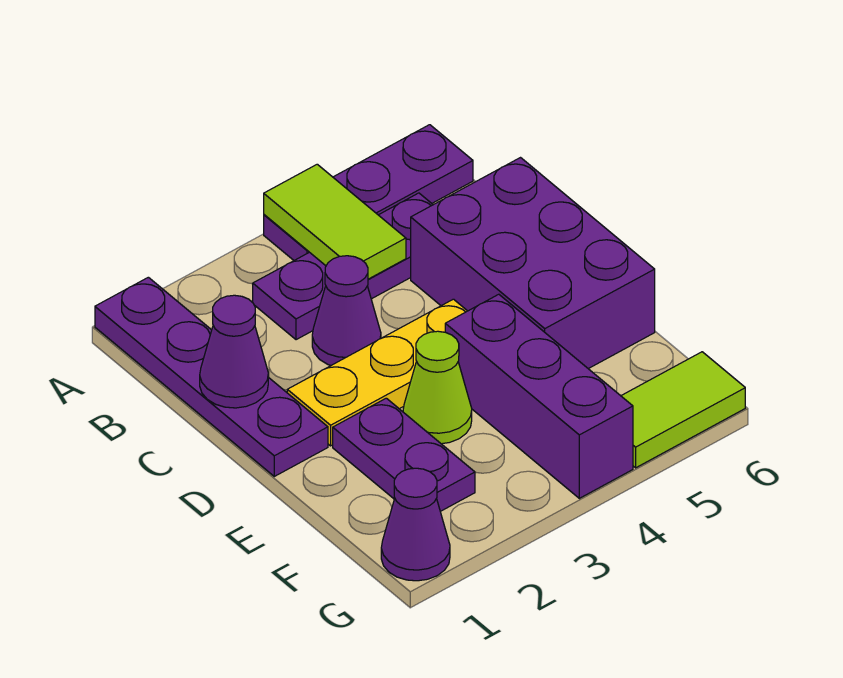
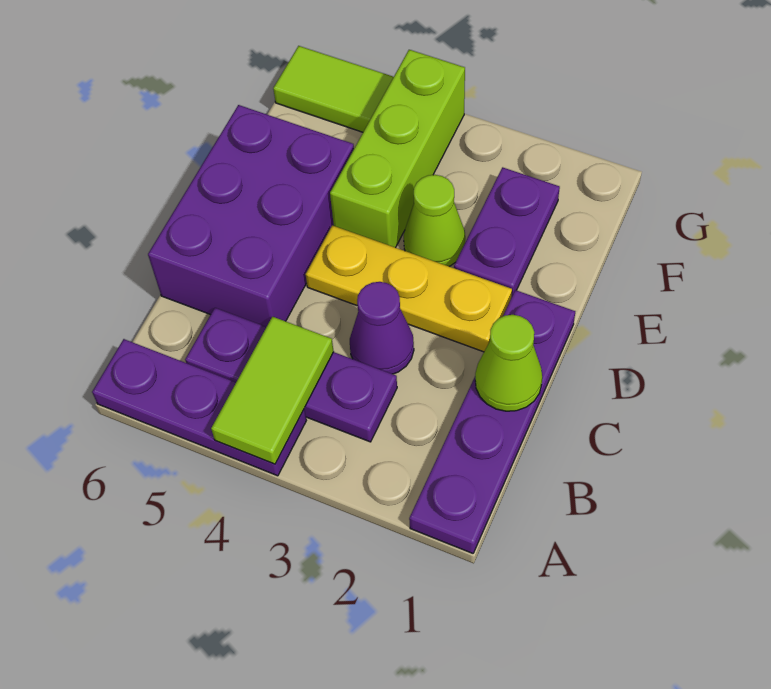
purple cone C1 level 2 -> lime cone C1 level 2
purple brick E4:G4 level 1 -> lime brick E4:G4 level 1
purple cone G1 level 1 -> none

